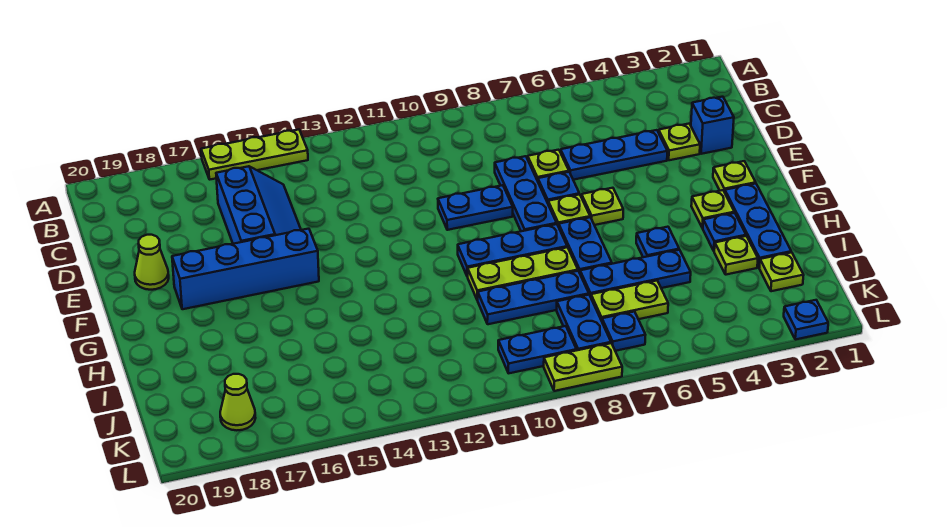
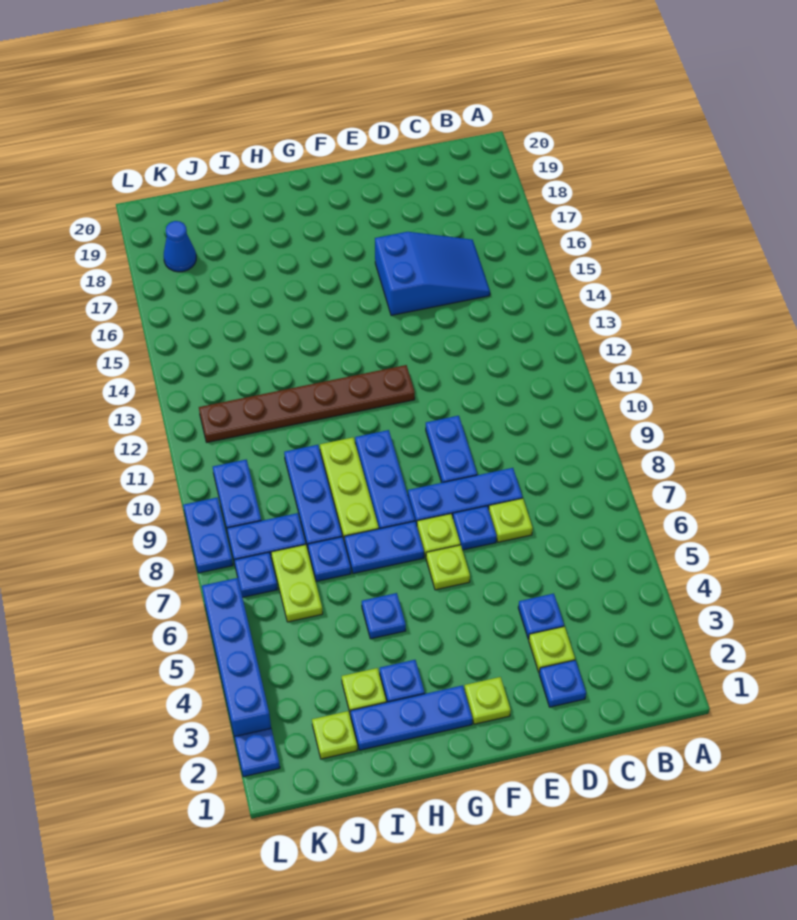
lime plate A14:A16 level 1 -> none
blue slope C15:E16 level 1 top 16 -> blue slope C15:E16 level 1 top E
blue brick D2 level 1 -> blue plate D2 level 1
blue plate D4:D6 level 1 -> blue plate D4 level 1
lime cone E19 level 1 -> none
none -> brown plate F12:K12 level 1
blue brick F15:F18 level 1 -> blue brick L3:L6 level 1
lime plate G3 level 1 -> none
blue plate I5:I7 level 1 -> blue plate I7 level 1
lime cone K18 level 1 -> blue cone K18 level 1
lime plate L8:L9 level 1 -> blue plate L8:L9 level 1

